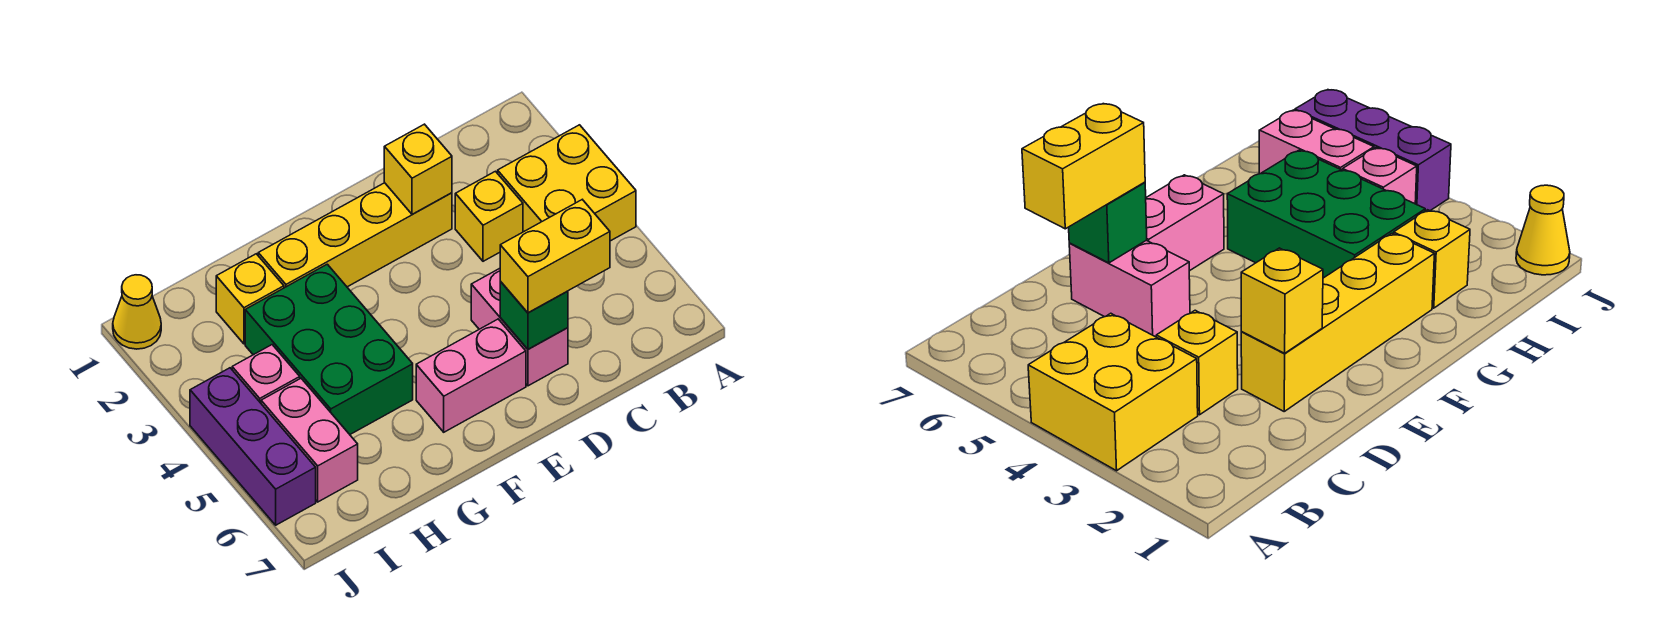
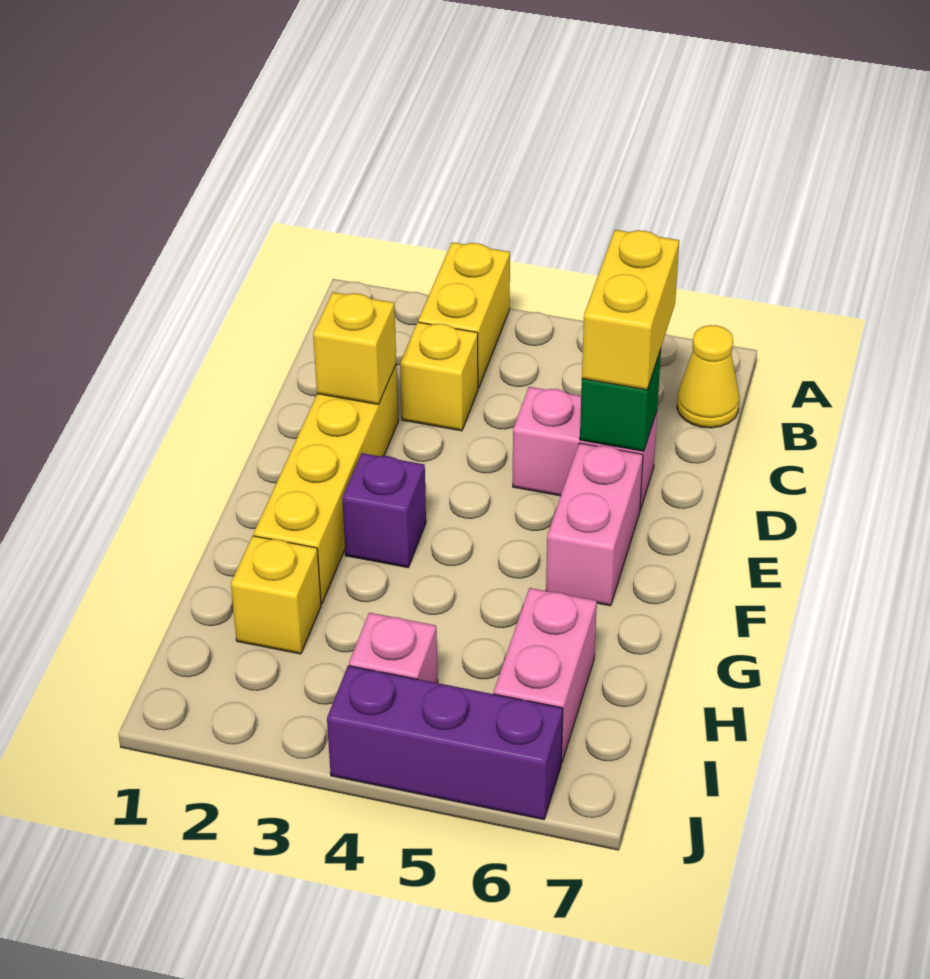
yellow brick A3:B4 level 1 -> yellow brick A3:B3 level 1
none -> purple brick F3 level 1
green brick G3:H5 level 1 -> none
pink brick I5:I6 level 1 -> pink brick H6:I6 level 1
yellow cone J1 level 1 -> yellow cone B7 level 1

